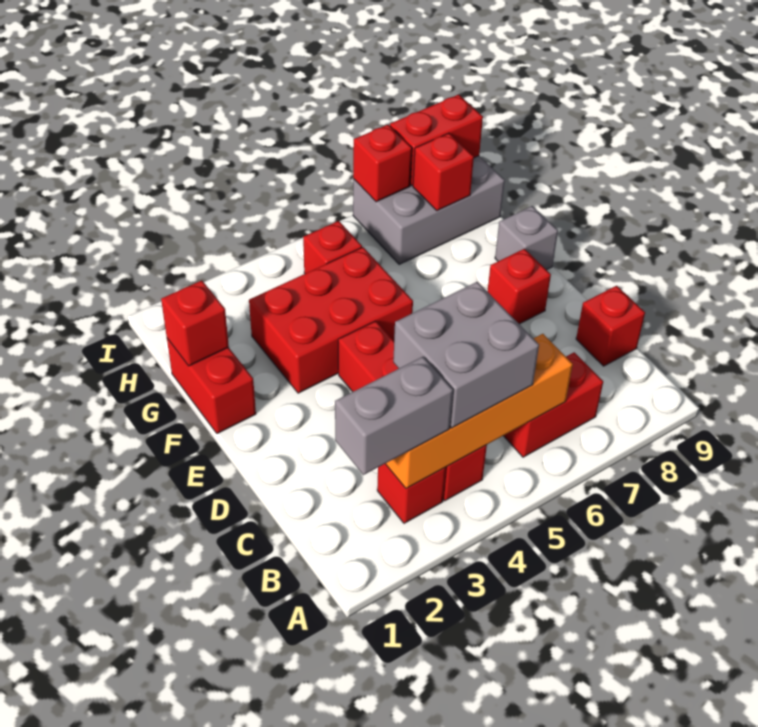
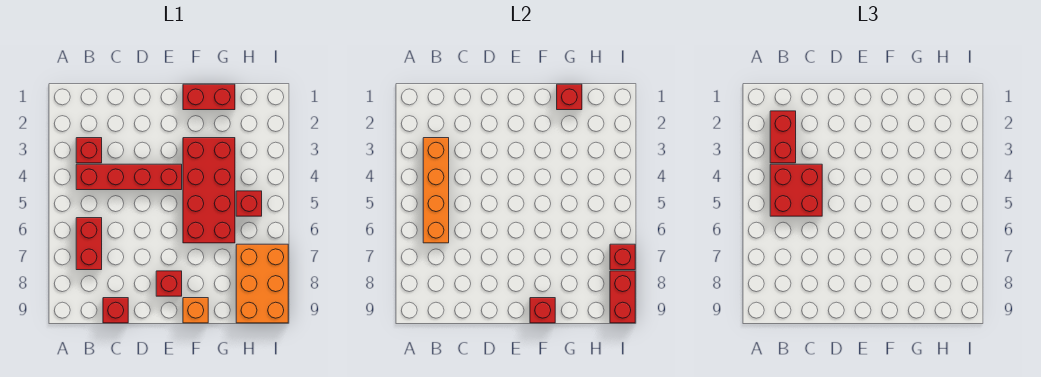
grey brick B2:B3 level 3 -> red brick B2:B3 level 3
grey brick B4:C5 level 3 -> red brick B4:C5 level 3
red brick F3:G5 level 1 -> red brick F3:G6 level 1
grey brick F9 level 1 -> orange brick F9 level 1
grey brick H7:I9 level 1 -> orange brick H7:I9 level 1
red brick H8 level 2 -> red brick F9 level 2

